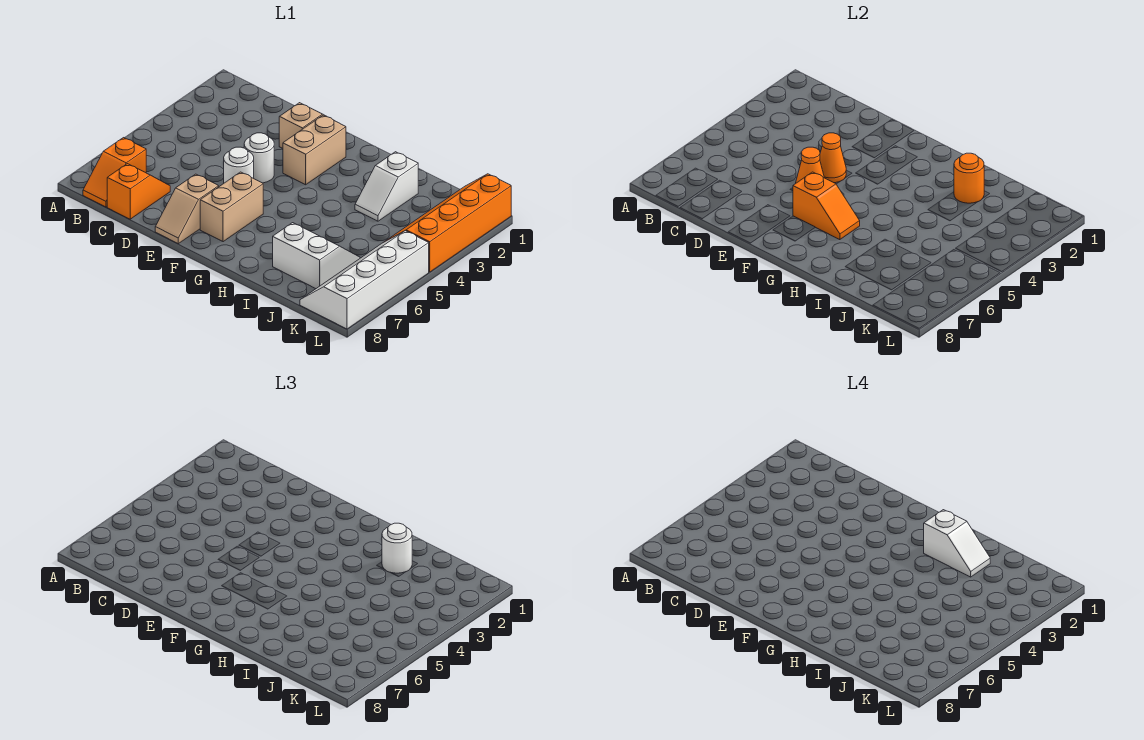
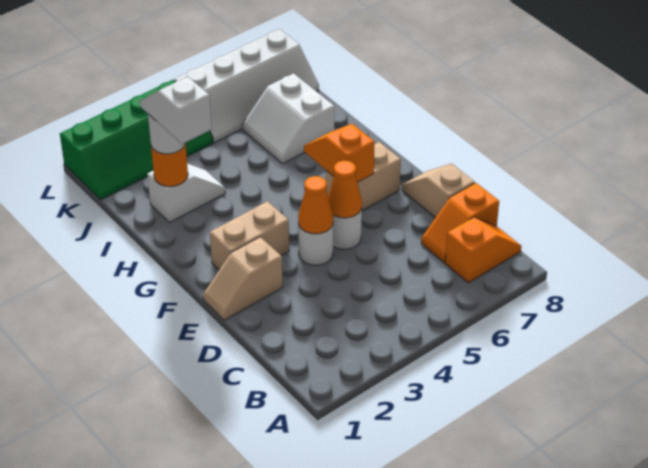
tan slope E7:E8 level 1 top 7 -> tan slope D8:E8 level 1 top D
orange slope K1:L4 level 1 top L -> green slope K1:L4 level 1 top L

